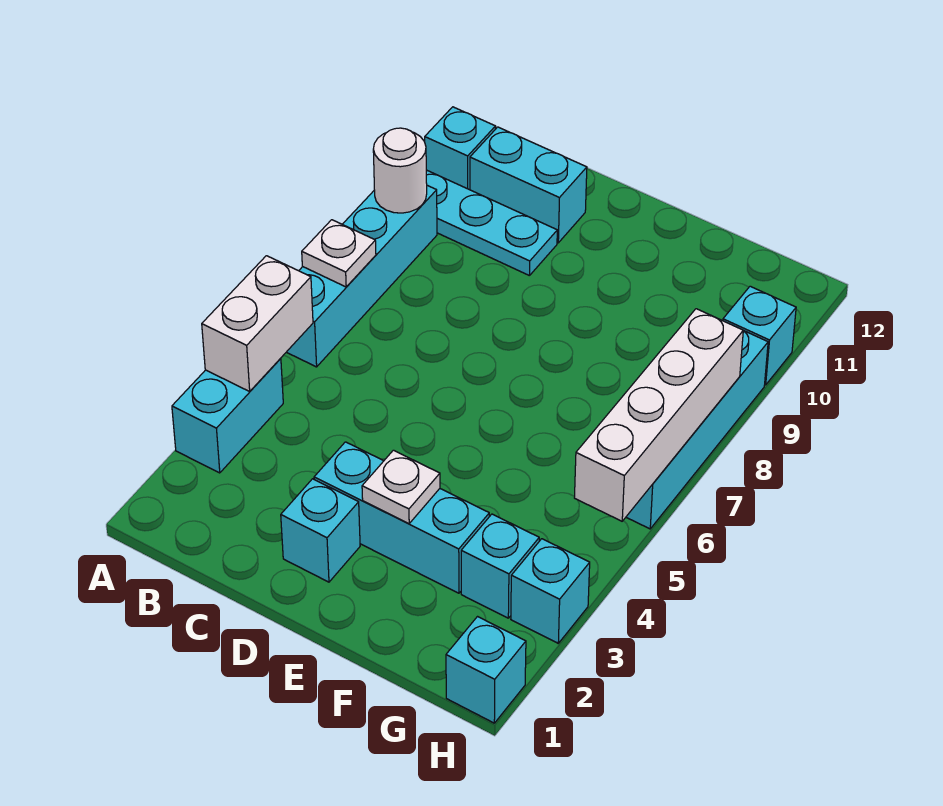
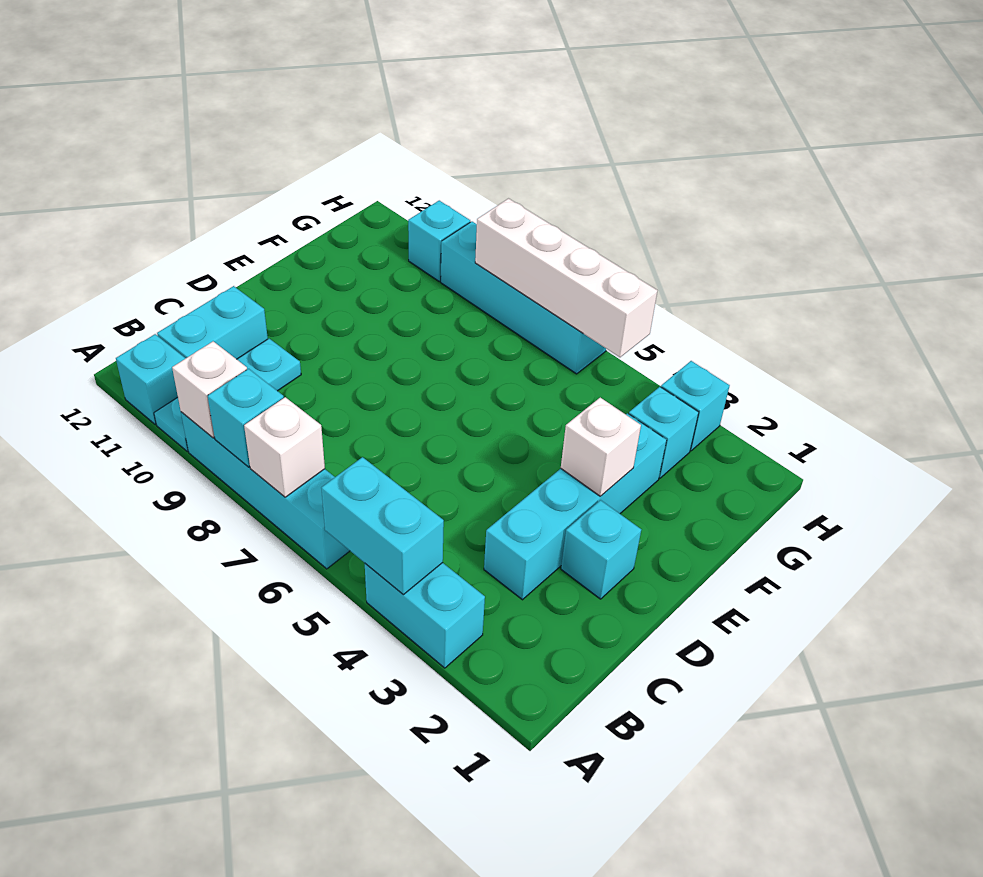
white brick A4:A5 level 2 -> cyan brick A4:A5 level 2
white plate A7 level 2 -> white brick A7 level 2
white round brick A9 level 2 -> white brick A9 level 2
cyan brick D3:F3 level 1 -> cyan brick C3:F3 level 1
white plate E3 level 2 -> white brick E3 level 2
cyan brick H1 level 1 -> cyan brick A8 level 2

